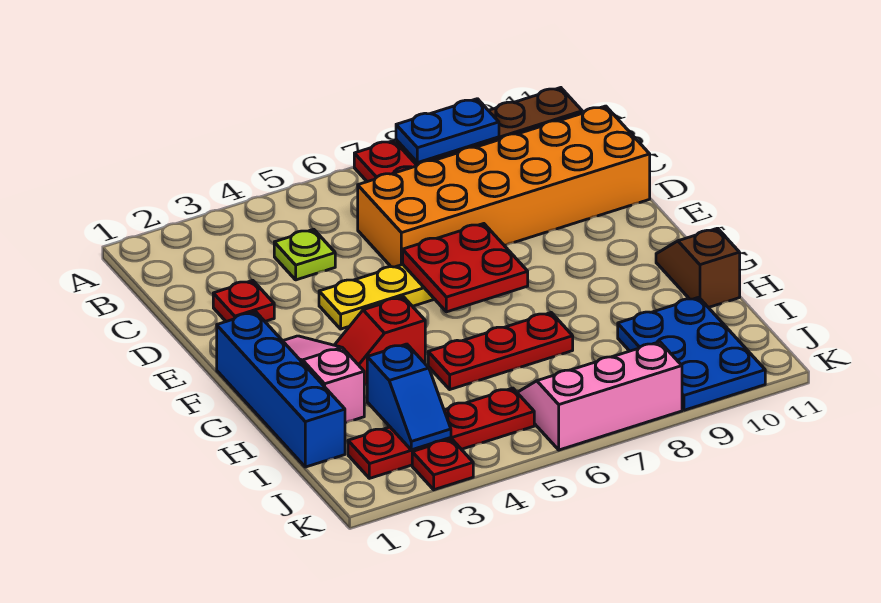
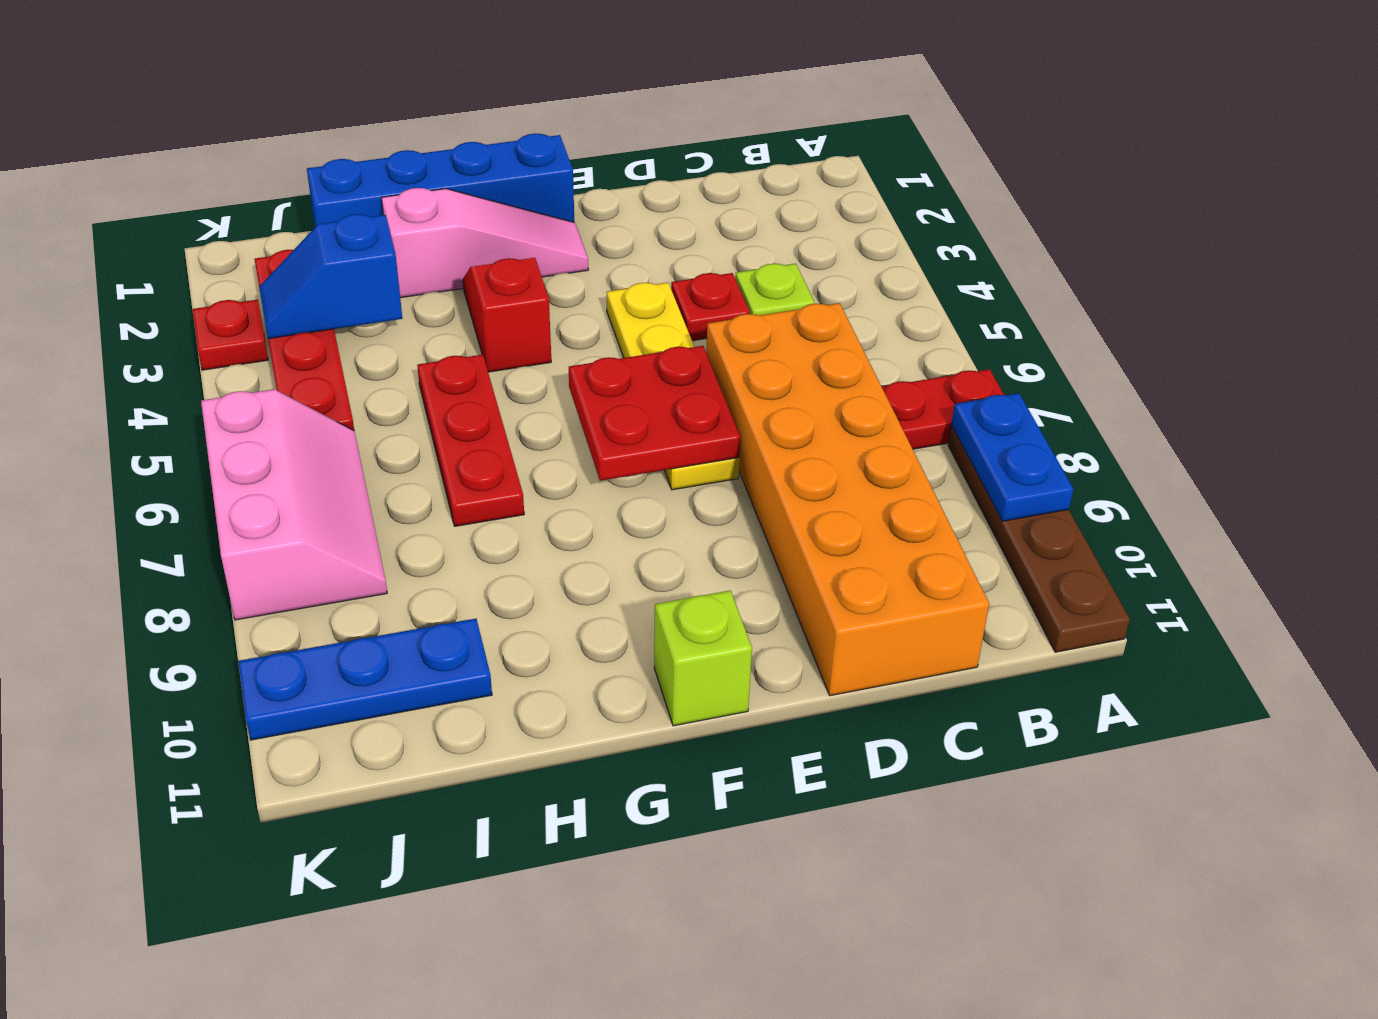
red plate D2 level 1 -> red plate D4 level 1
none -> lime brick F11 level 1
brown slope G11:H11 level 1 top H -> none
blue plate I9:K10 level 1 -> blue plate I10:K10 level 1

